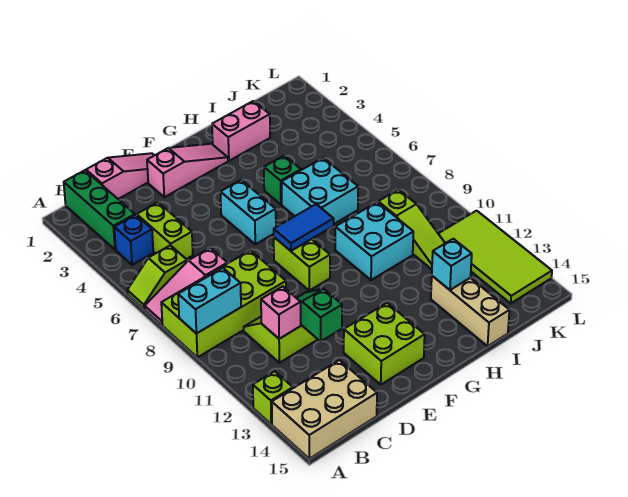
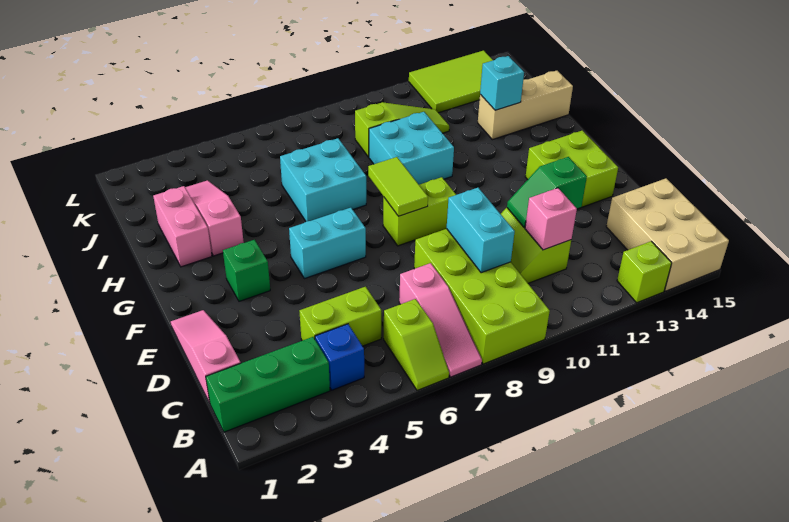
cyan brick A9:B9 level 2 -> cyan brick C9:D9 level 2
pink slope E2:G2 level 1 top E -> pink slope H3:J3 level 1 top H
blue tile F8:G8 level 2 -> lime tile F8:G8 level 2
green brick H5 level 1 -> green brick F3 level 1
lime tile K11:L14 level 1 -> lime tile K12:L14 level 1

